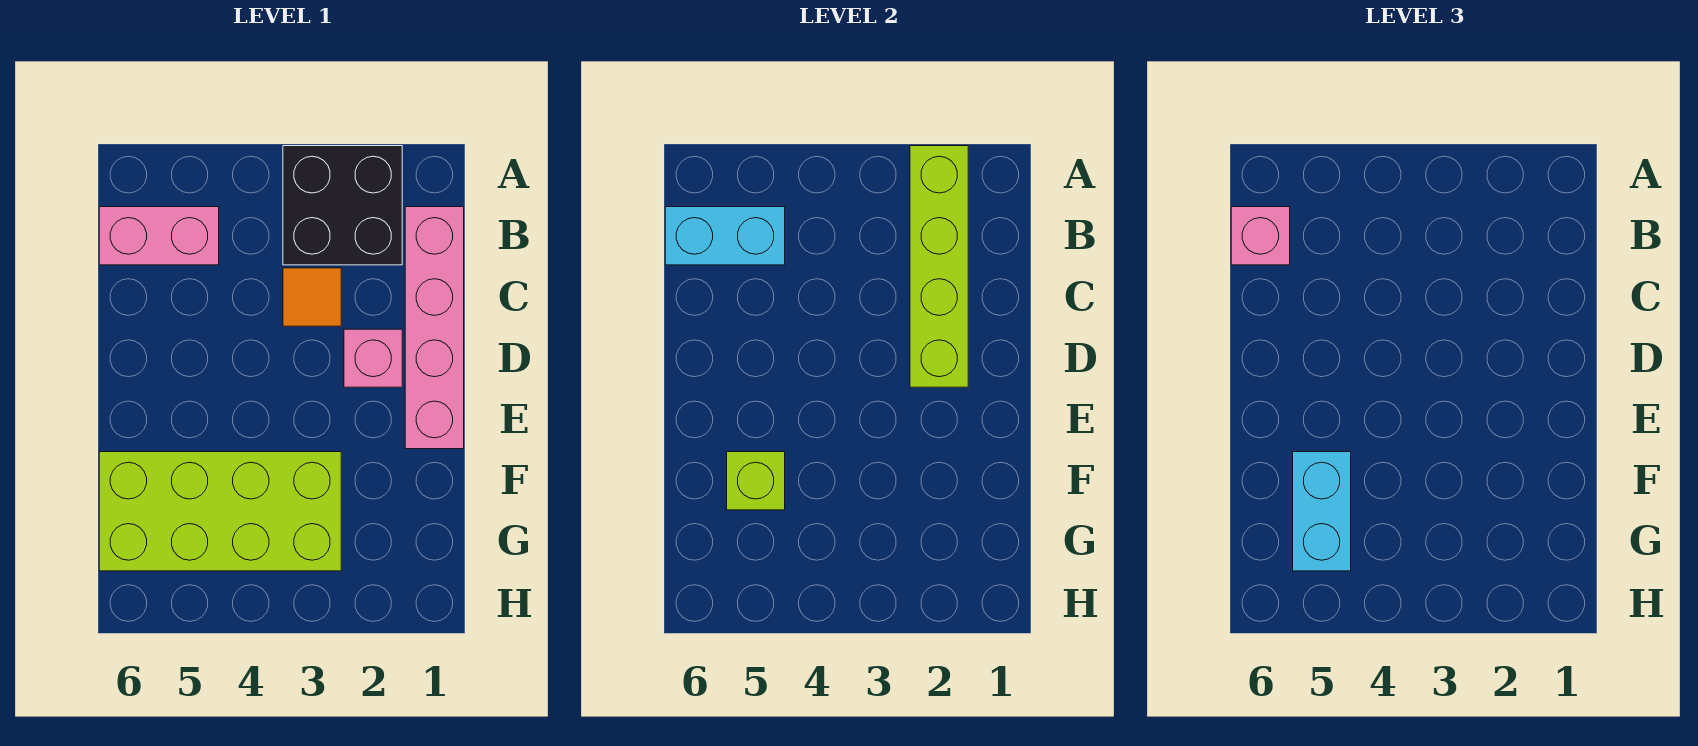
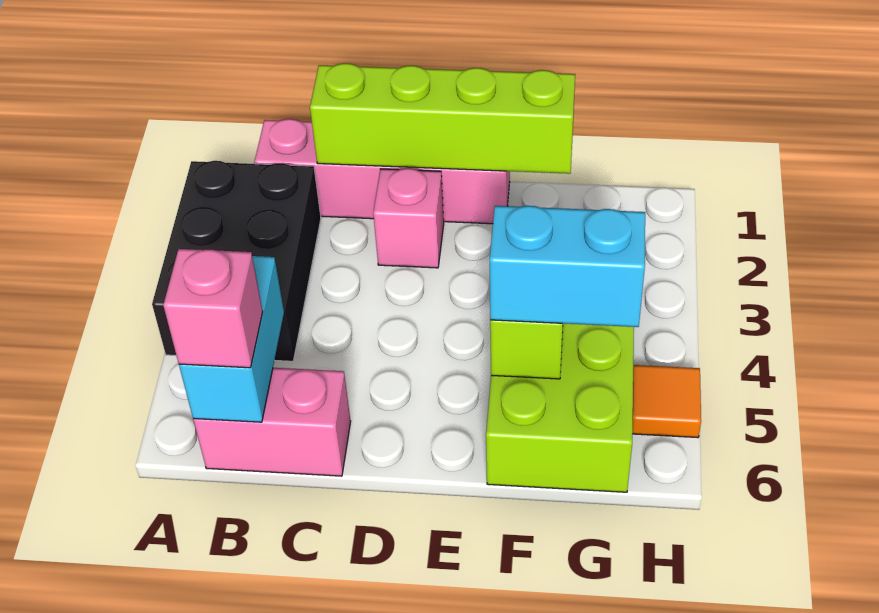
black brick A2:B3 level 1 -> black brick A2:B4 level 1
lime brick A2:D2 level 2 -> lime brick C1:F1 level 2
pink brick B5:B6 level 1 -> pink brick B6:C6 level 1
orange tile C3 level 1 -> orange tile H5 level 1

